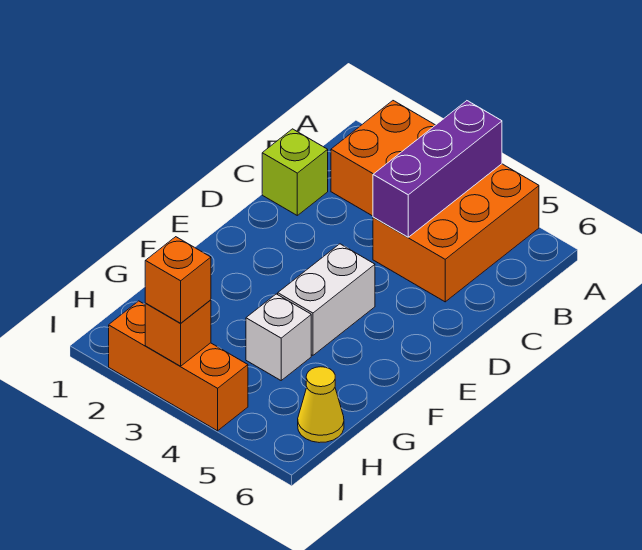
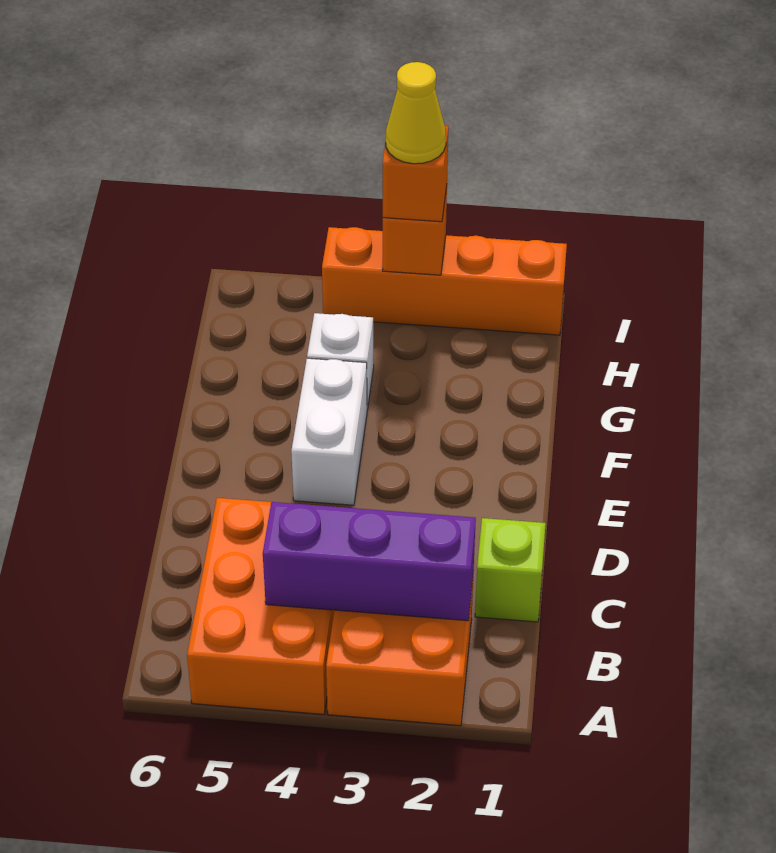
purple brick A4:C4 level 2 -> purple brick B2:B4 level 2
yellow cone H6 level 1 -> yellow cone I3 level 4
orange brick I2:I4 level 1 -> orange brick I1:I4 level 1

